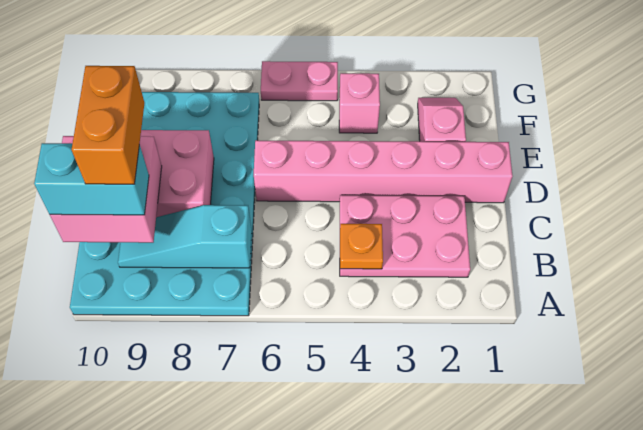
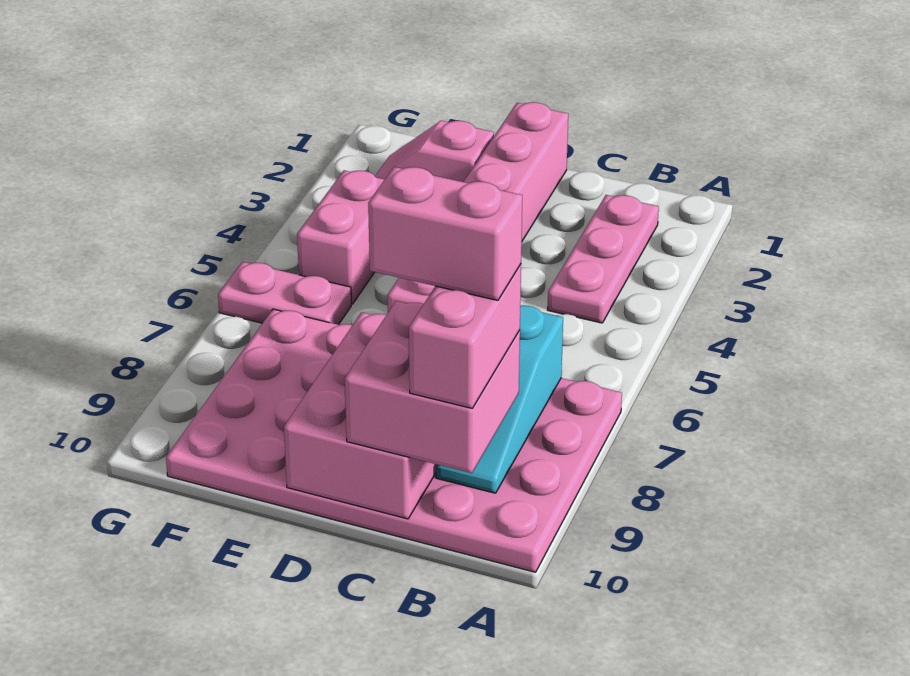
cyan plate A7:F10 level 1 -> pink plate A7:F10 level 1
pink plate B2:C4 level 1 -> pink plate B2:B4 level 1
orange plate B4 level 2 -> none
cyan brick B9:B10 level 4 -> pink brick B9:B10 level 4
orange brick B9:C9 level 5 -> pink brick B9:C9 level 5
pink brick F4 level 1 -> pink brick F4:F5 level 1
pink plate G5:G6 level 1 -> pink plate F6:G6 level 1

